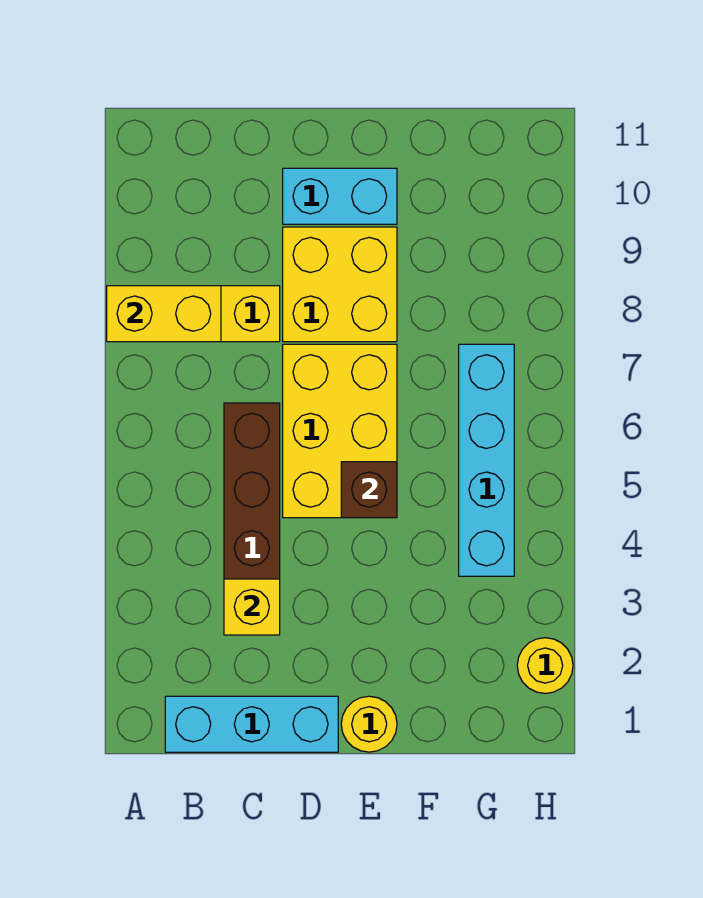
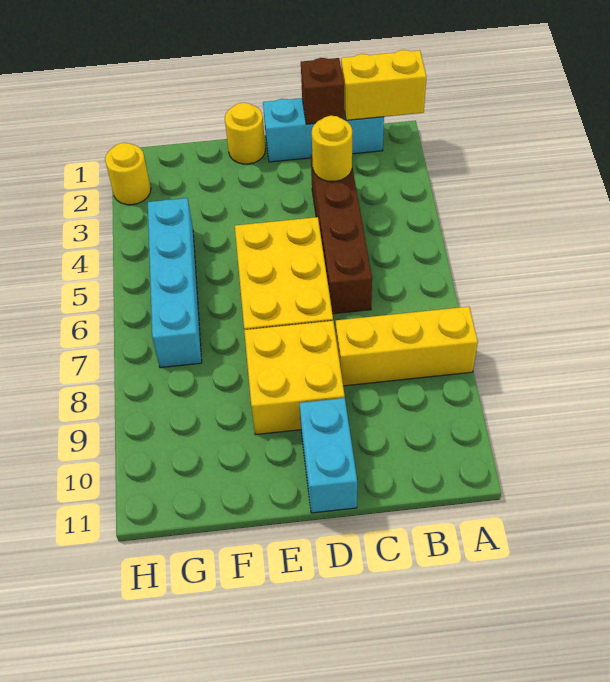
yellow brick A8:B8 level 2 -> yellow brick A1:B1 level 2
yellow brick C3 level 2 -> yellow round brick C3 level 2
cyan brick D10:E10 level 1 -> cyan brick D10:D11 level 1
brown brick E5 level 2 -> brown brick C1 level 2

